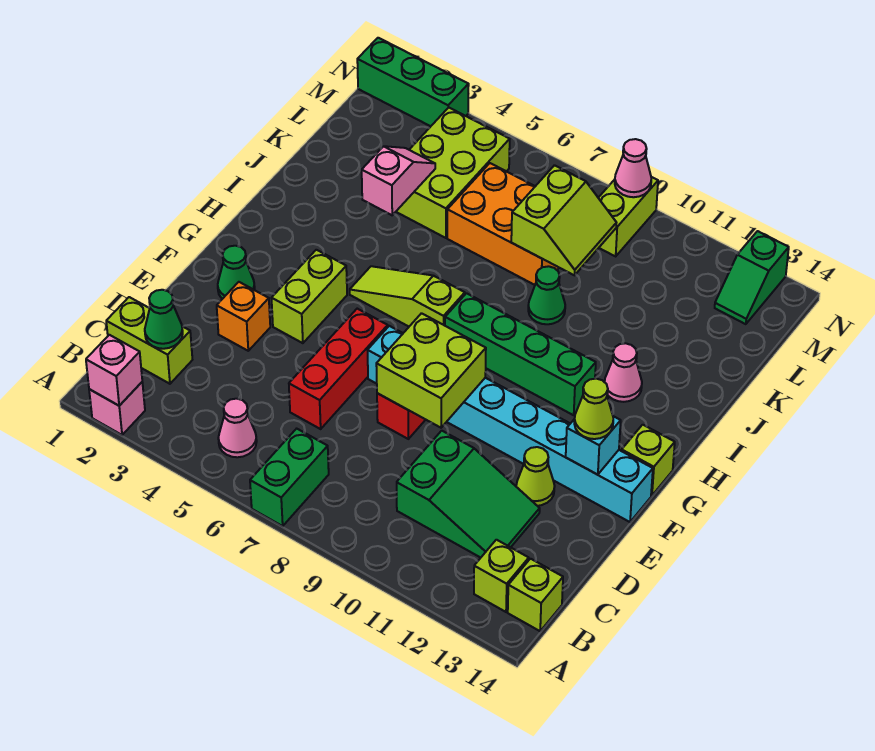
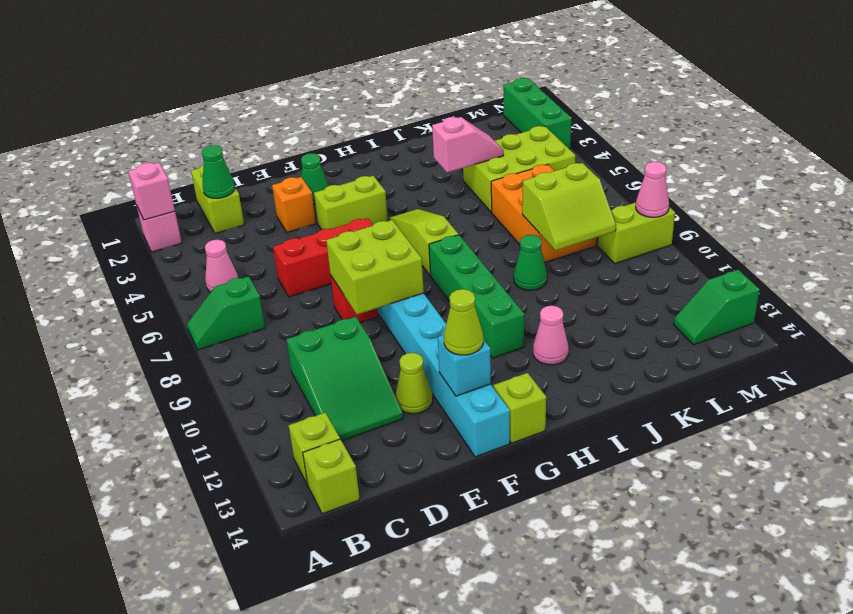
green brick A7:B7 level 1 -> green slope A7:B7 level 1 top B

